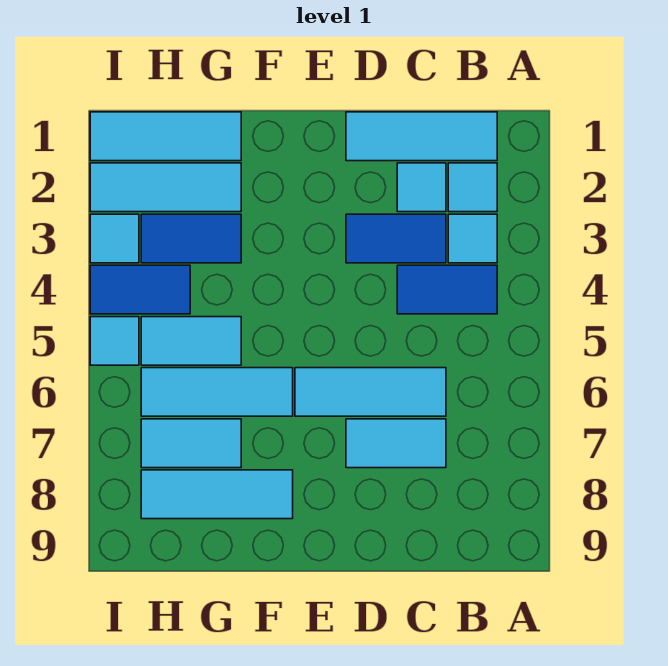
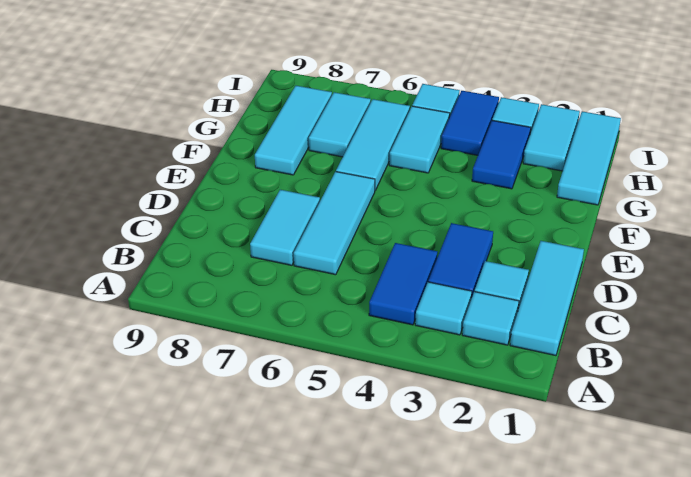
cyan tile G2:I2 level 1 -> cyan tile H2:I2 level 1

